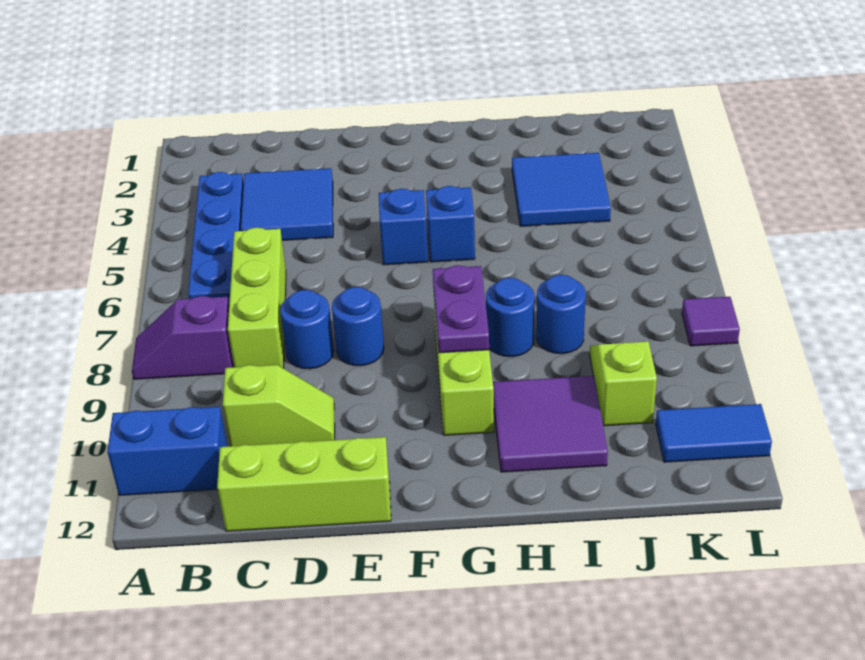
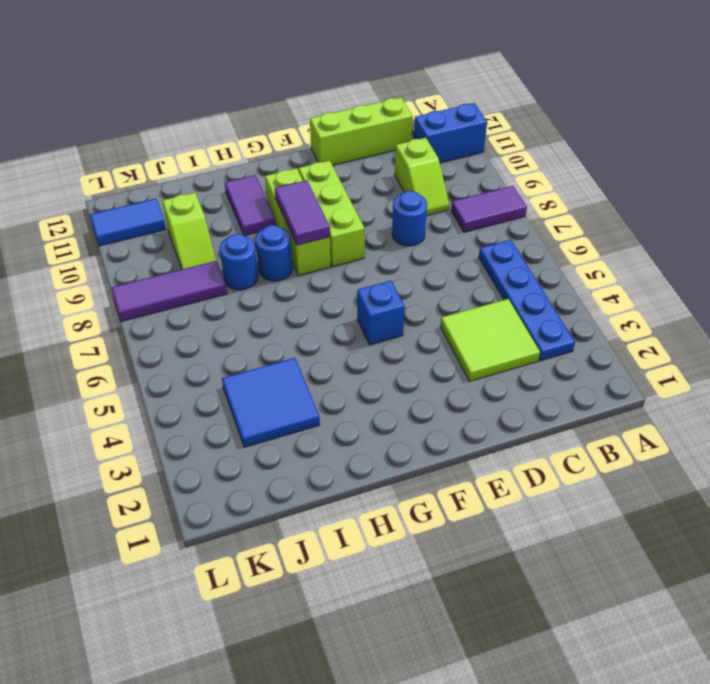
purple slope A8:B8 level 1 top B -> purple tile A8:B8 level 1
blue tile C3:D4 level 1 -> lime tile C3:D4 level 1
lime brick C6:C8 level 1 -> lime brick F8:F10 level 1
lime slope C10:D10 level 1 top C -> lime slope C9:C10 level 1 top 10
blue round brick E8 level 1 -> none
blue brick G5 level 1 -> none
purple plate G8:G9 level 2 -> purple tile G8:G9 level 2
purple tile H10:I11 level 1 -> purple tile H10:H11 level 1
purple tile L8 level 1 -> purple tile J8:L8 level 1

